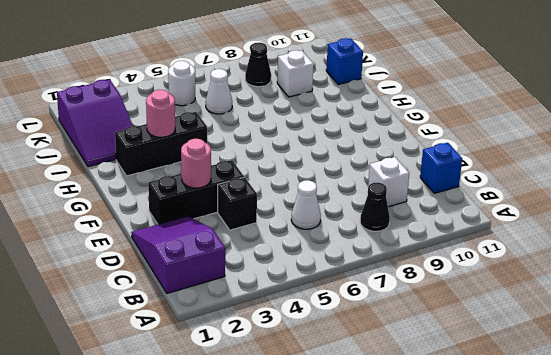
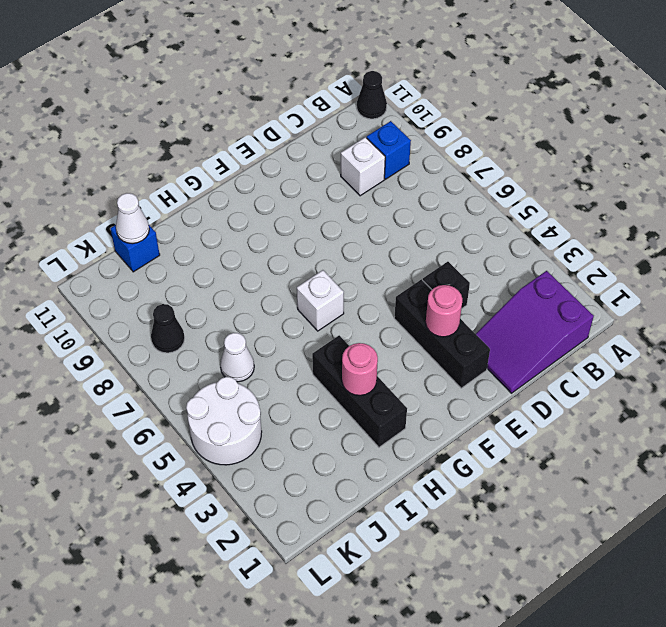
black cone B8 level 1 -> black cone A11 level 1
white cone C6 level 1 -> white cone J11 level 2
blue brick C11 level 1 -> blue brick B9 level 1
purple slope I1:K2 level 1 top K -> none
white brick J9 level 1 -> white brick G6 level 1
white round brick K5 level 1 -> white round brick K4:L5 level 1

